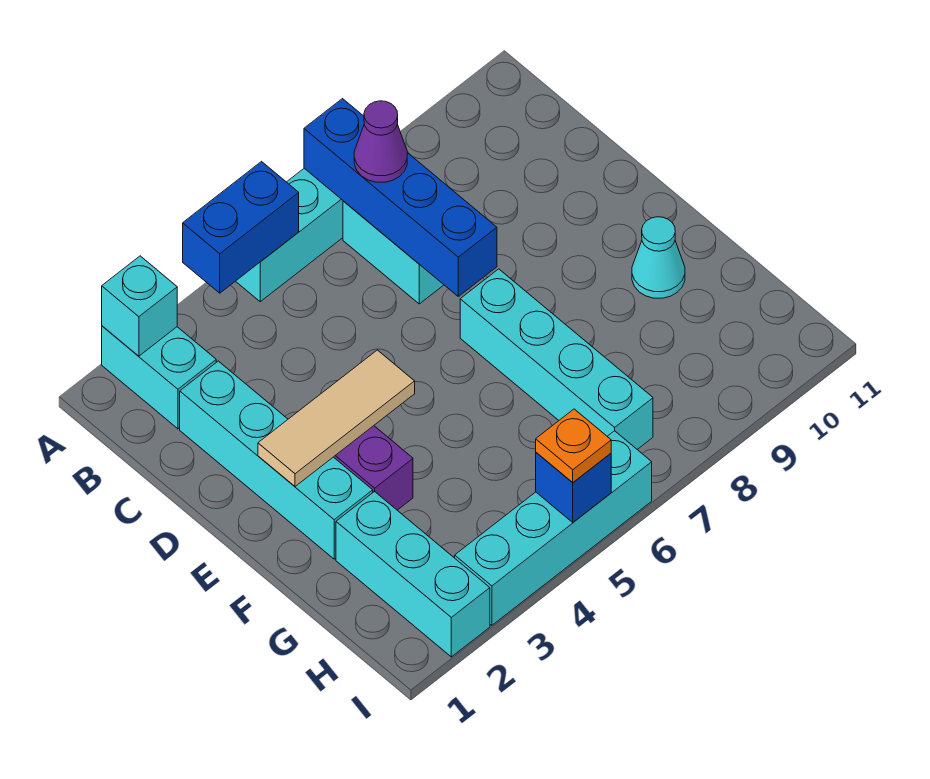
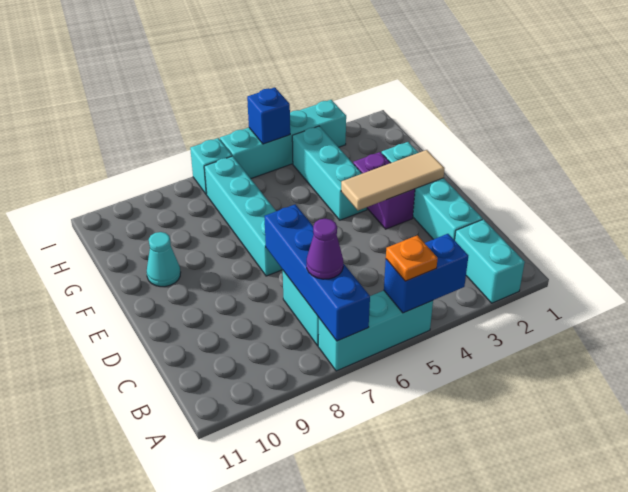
cyan brick A2 level 2 -> cyan brick I7 level 1
cyan brick G2:I2 level 1 -> cyan brick F4:H4 level 1
orange plate I5 level 3 -> orange plate A5 level 3

